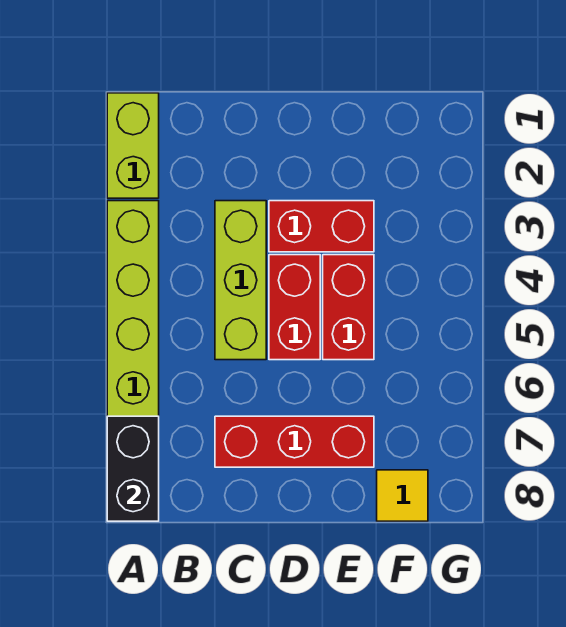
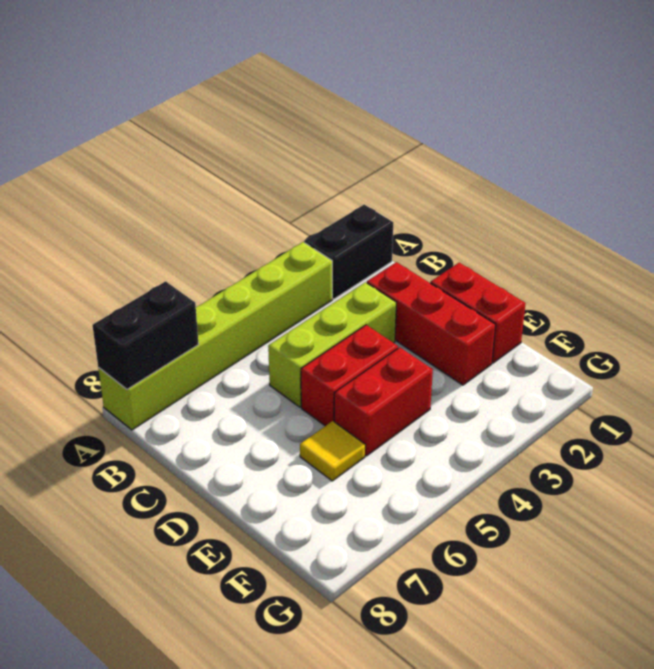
lime brick A1:A2 level 1 -> black brick A1:A2 level 1
red brick C7:E7 level 1 -> red brick C2:E2 level 1
red brick D3:E3 level 1 -> red brick D1:E1 level 1
yellow tile F8 level 1 -> yellow tile E6 level 1

